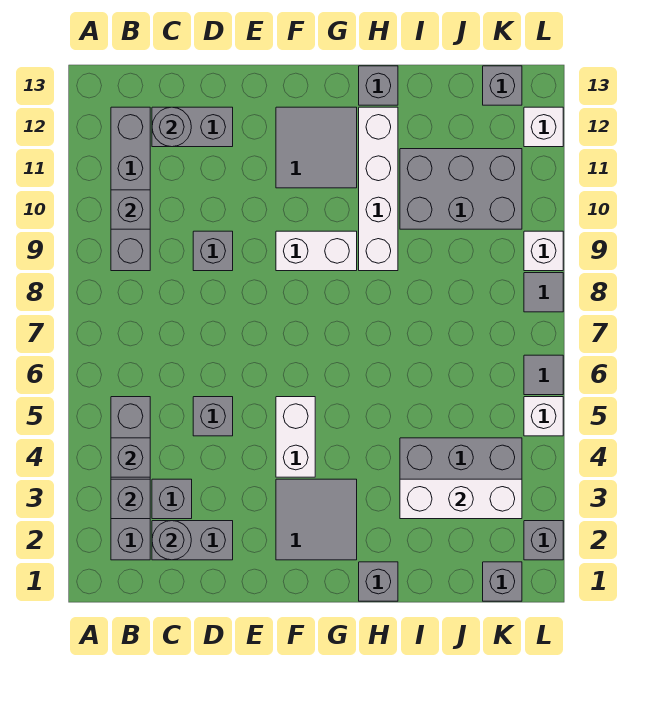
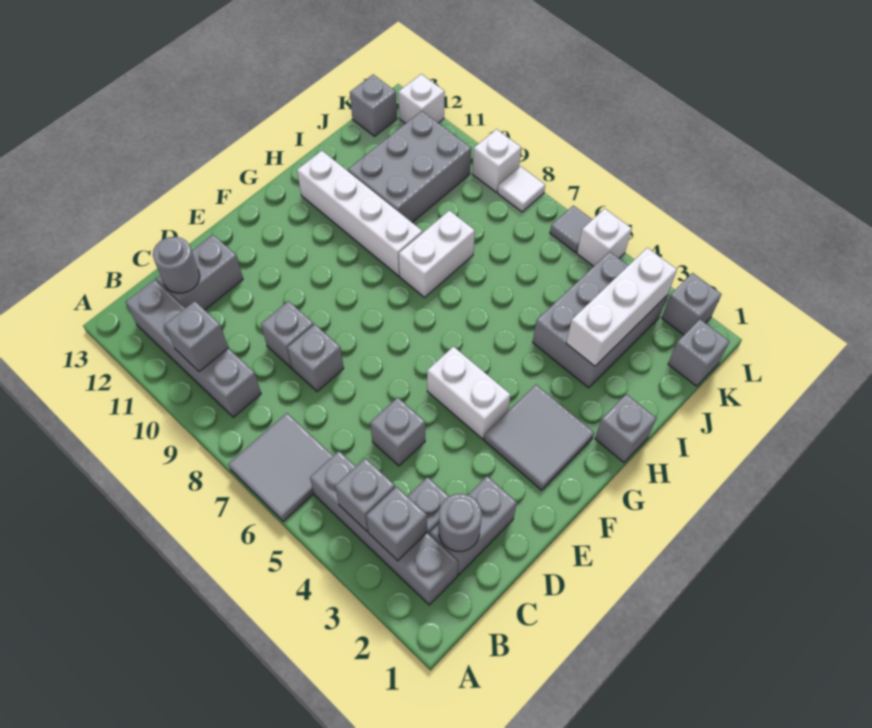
white brick F9:G9 level 1 -> white brick H8:I8 level 1
grey tile F11:G12 level 1 -> grey tile A6:B7 level 1
grey brick H13 level 1 -> grey brick D8 level 1
grey tile L8 level 1 -> white tile L8 level 1

